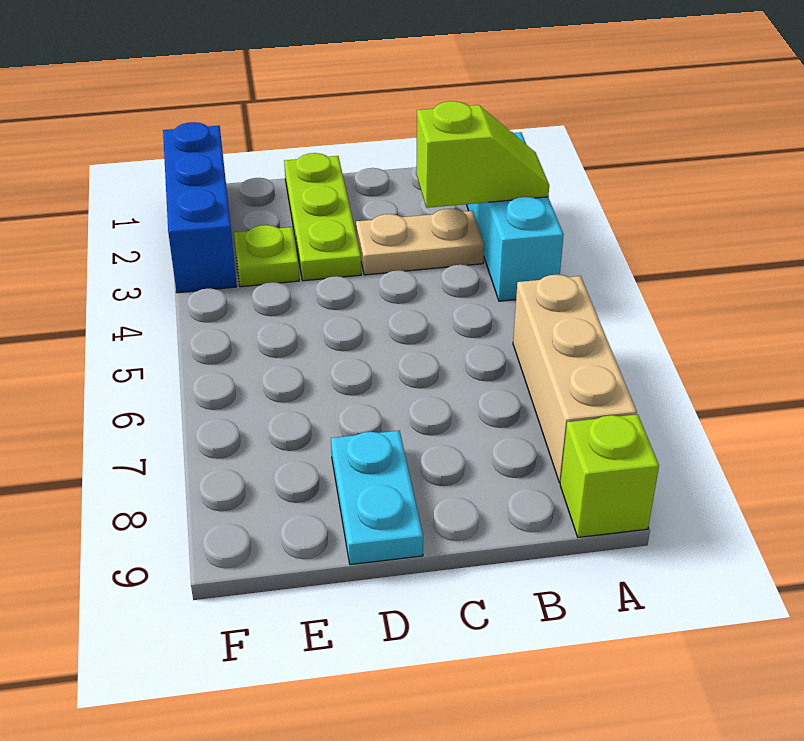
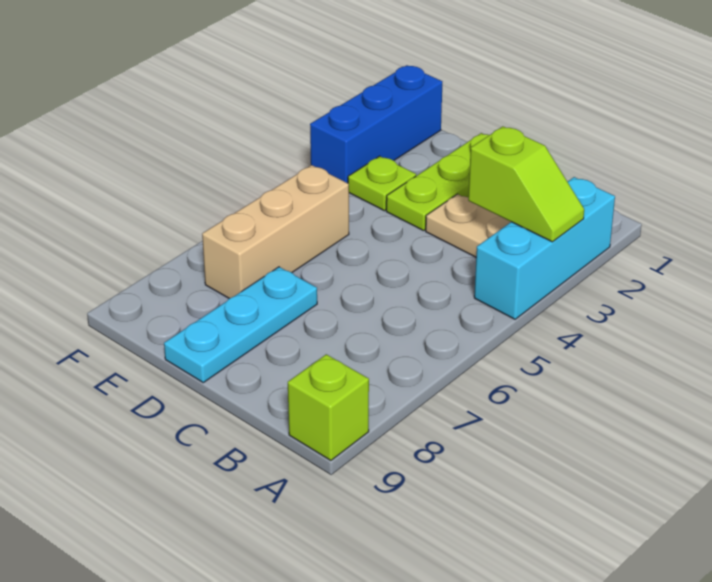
tan brick A6:A8 level 1 -> tan brick E5:E7 level 1
cyan plate D8:D9 level 1 -> cyan plate D7:D9 level 1

